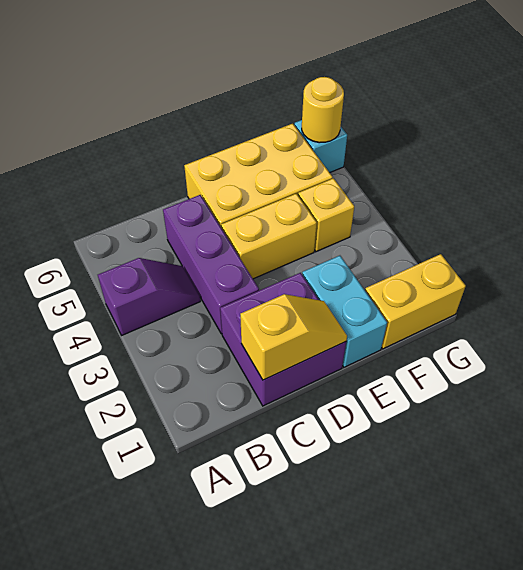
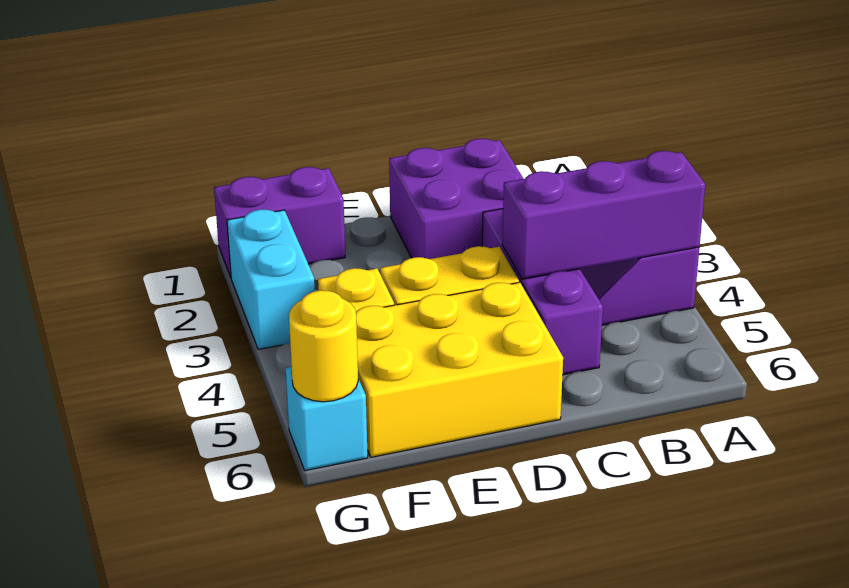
none -> purple brick A4:C4 level 2
yellow slope C1:D1 level 2 top C -> none
cyan brick E1:E2 level 1 -> cyan brick G2:G3 level 1
yellow brick F1:G1 level 1 -> purple brick F1:G1 level 1

